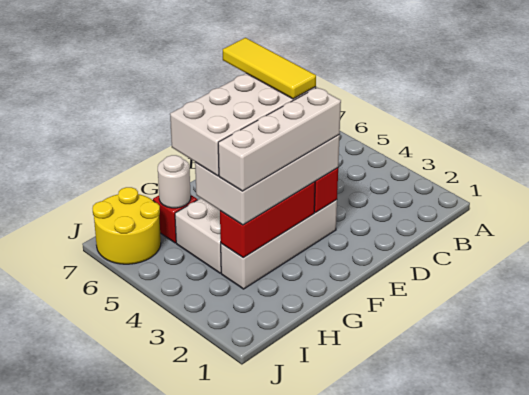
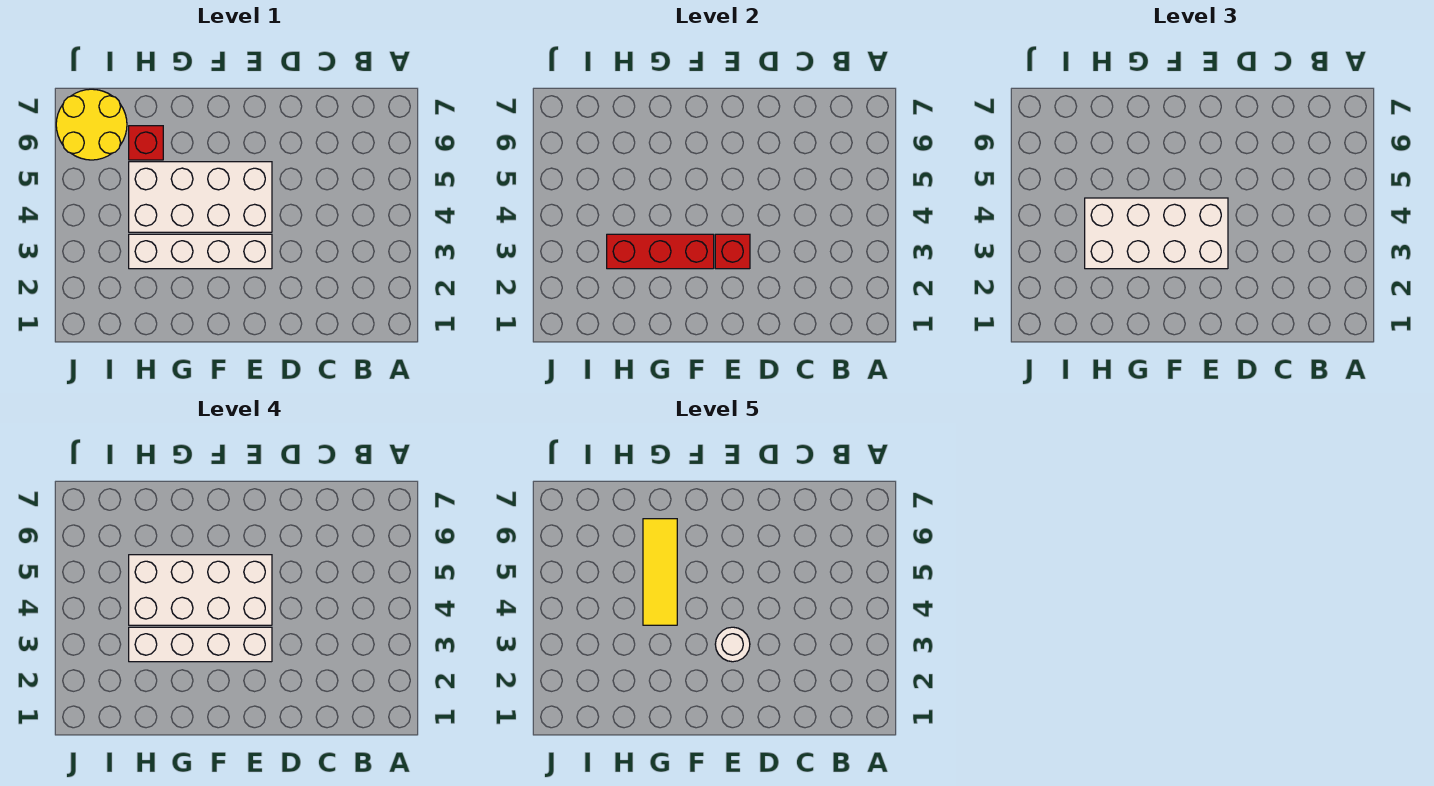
yellow tile E4:E6 level 5 -> yellow tile G4:G6 level 5
white round brick H6 level 2 -> white round brick E3 level 5

